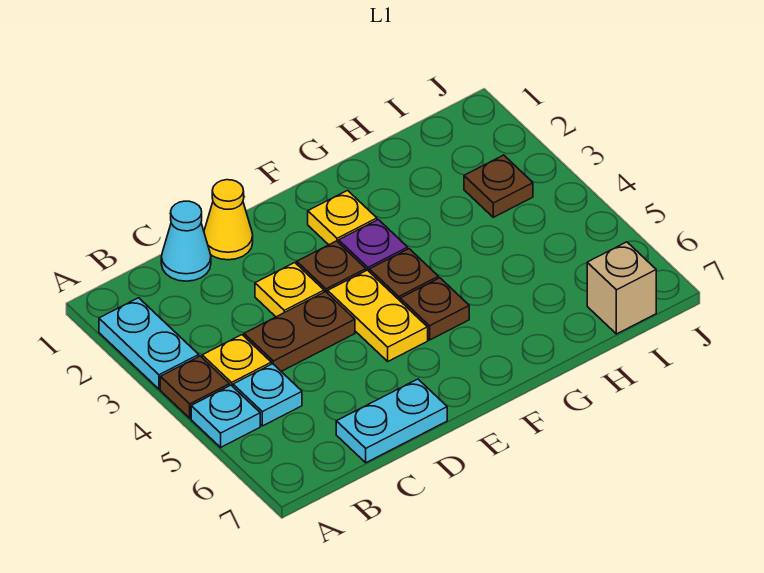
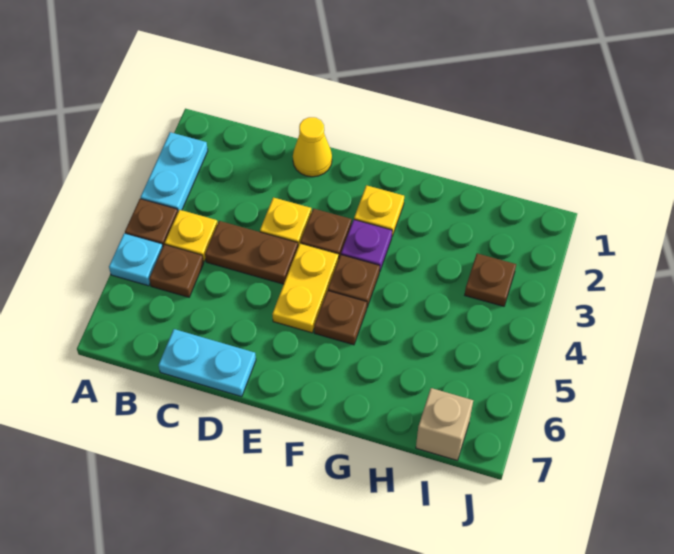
cyan plate B5 level 1 -> brown plate B5 level 1
cyan cone C1 level 1 -> none

